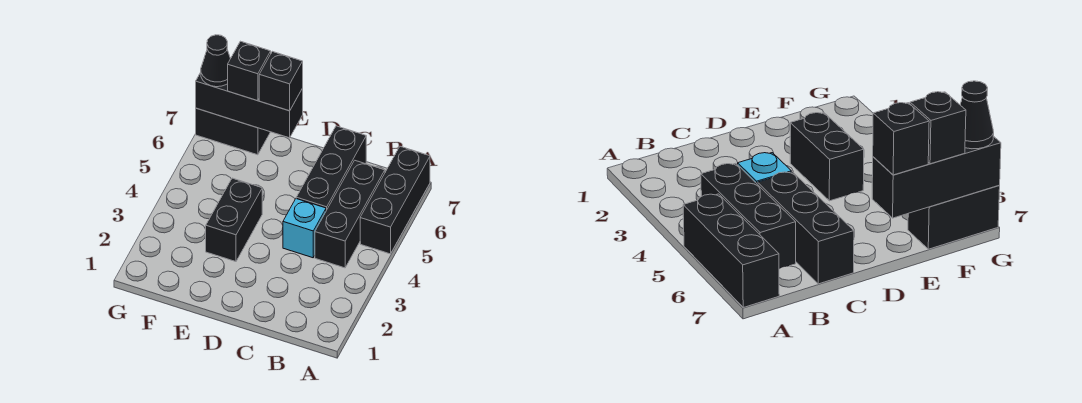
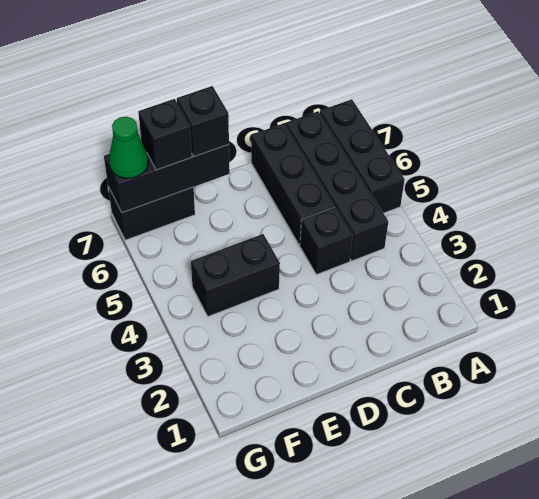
black brick B4:B6 level 1 -> black brick B4:B7 level 1
cyan brick C4 level 1 -> black brick C4 level 1
black brick E3:E4 level 1 -> black brick E4:F4 level 1
black cone G7 level 3 -> green cone G7 level 3

